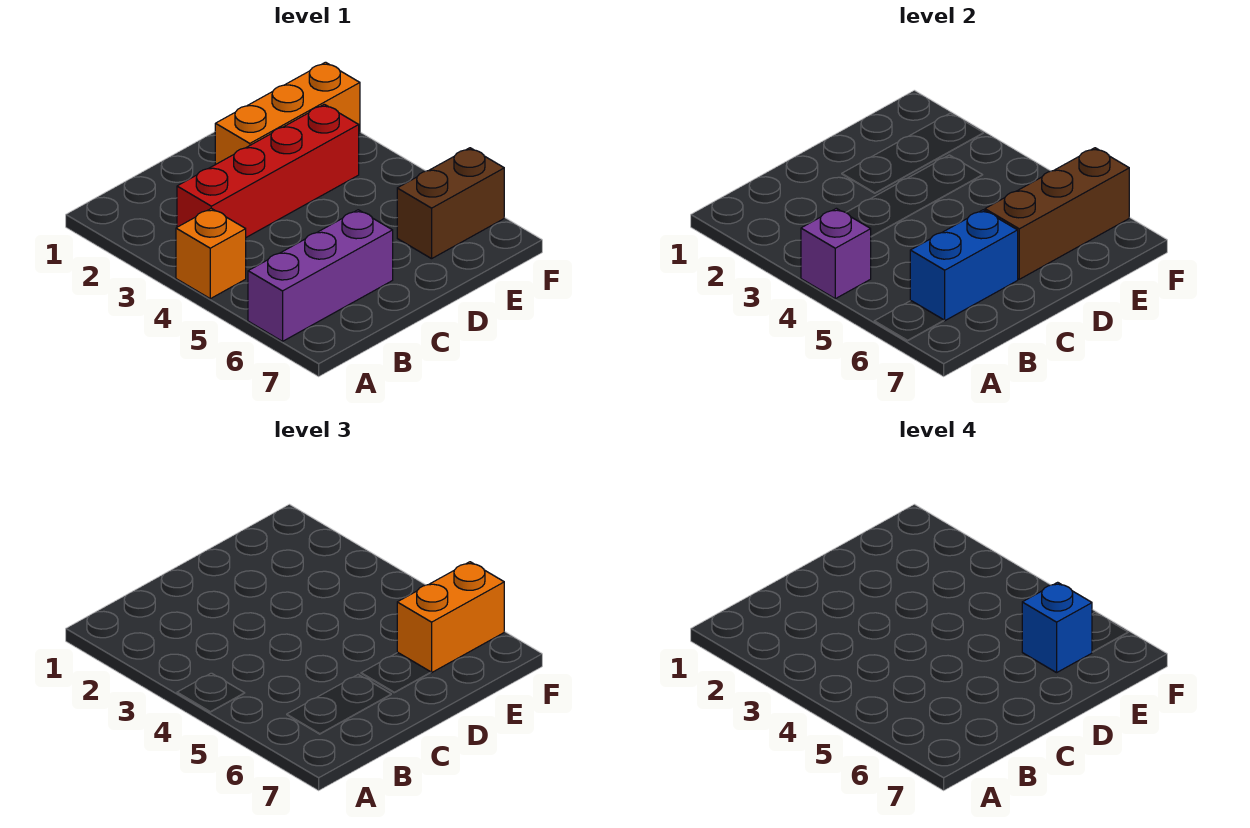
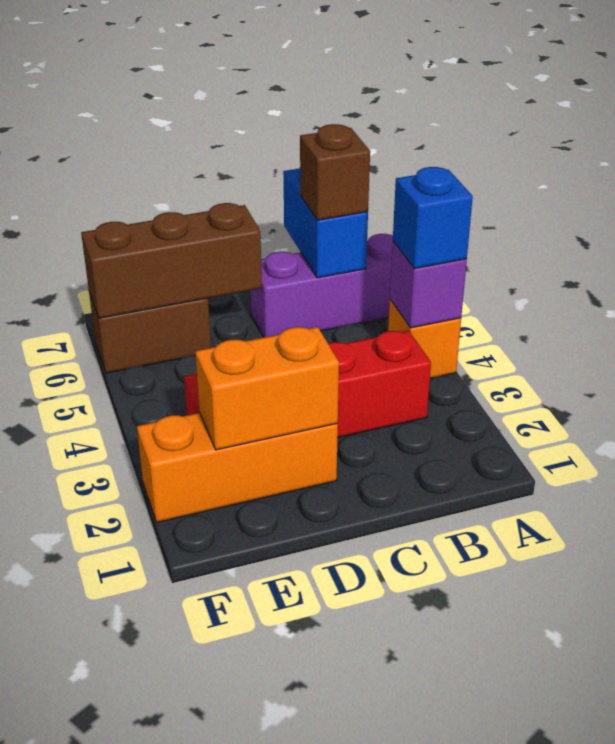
blue brick B6:C6 level 2 -> blue brick B6:B7 level 2
none -> brown brick B6 level 3
orange brick E6:F6 level 3 -> orange brick D2:E2 level 2
blue brick E6 level 4 -> blue brick A4 level 3

